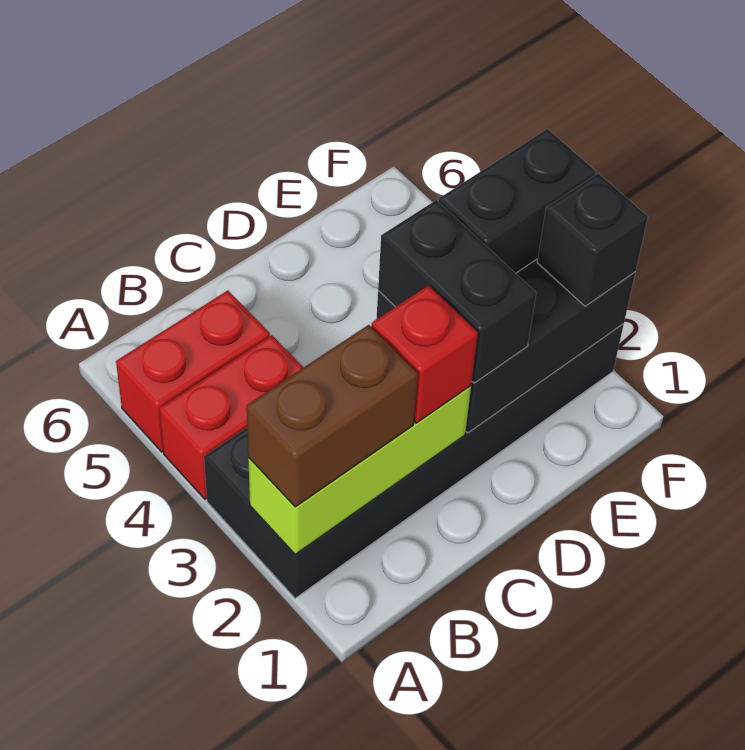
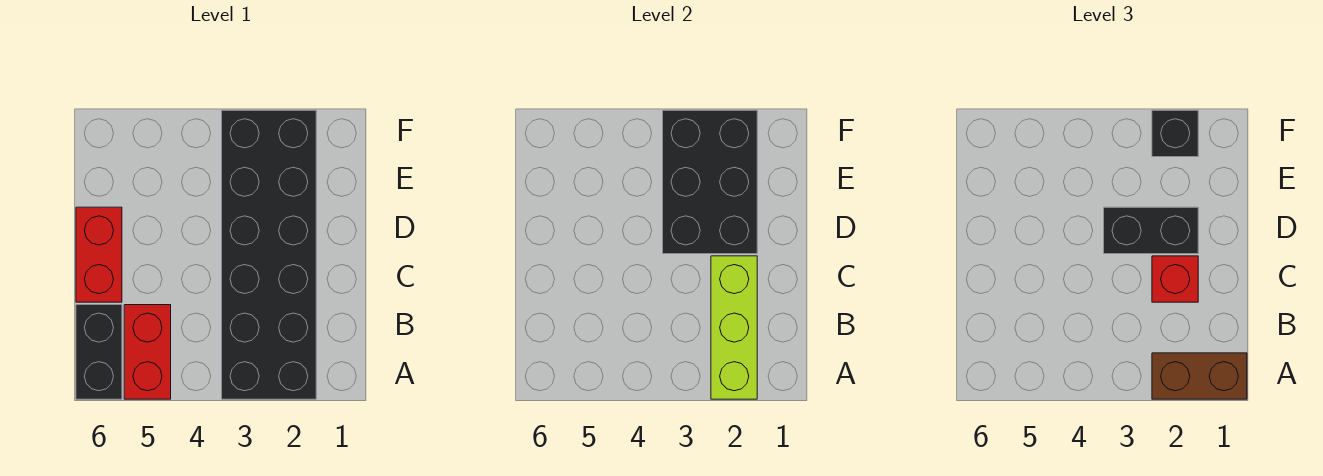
brown brick A2:B2 level 3 -> brown brick A1:A2 level 3
red brick A4:B4 level 1 -> red brick C6:D6 level 1
black brick E3:F3 level 3 -> black brick A6:B6 level 1

